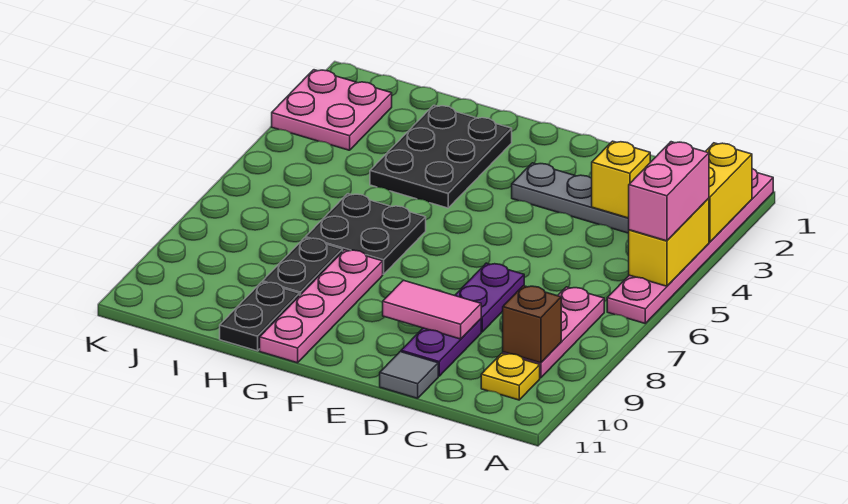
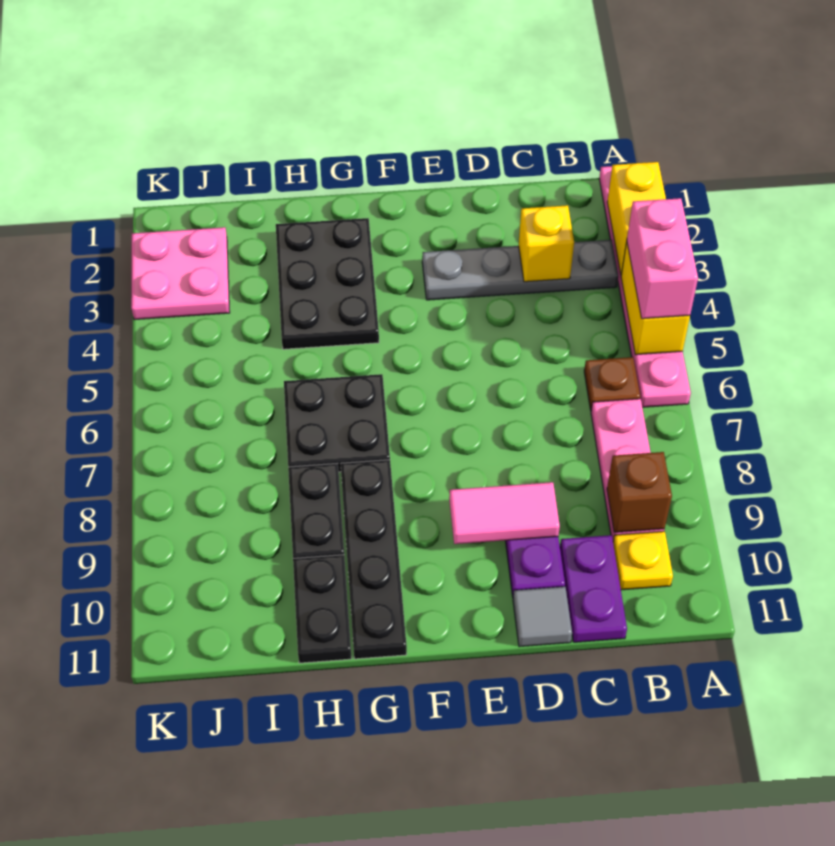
none -> brown plate B6 level 1
purple plate D7:D8 level 1 -> purple plate C10:C11 level 1
pink plate G8:G11 level 1 -> black plate G8:G11 level 1

